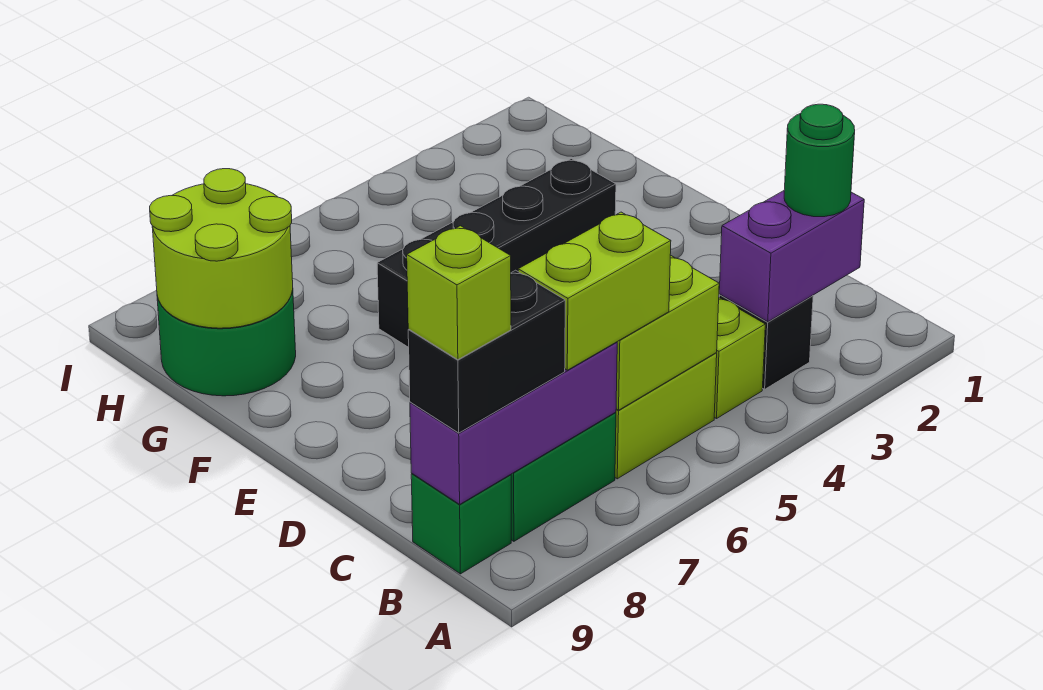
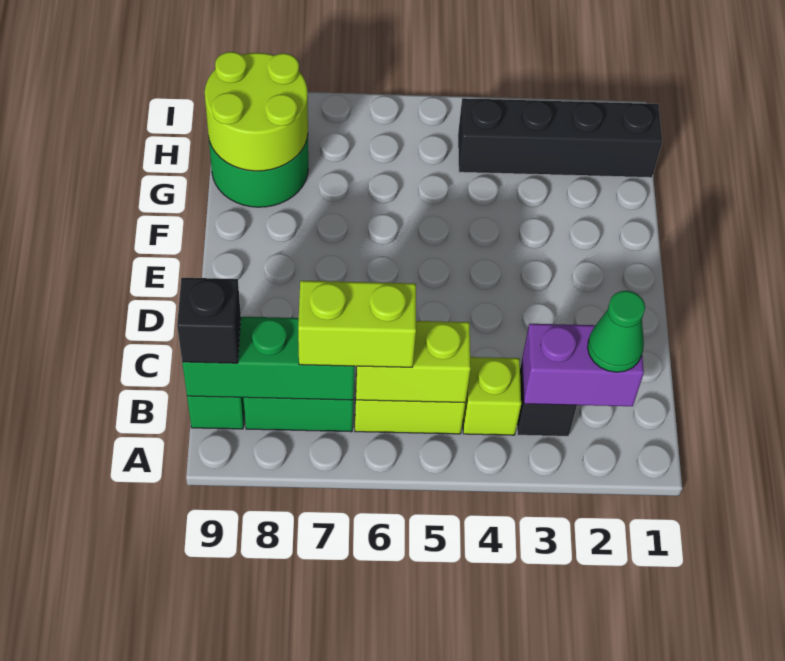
green round brick B2 level 3 -> green cone B2 level 3
purple brick B7:B9 level 2 -> green brick B7:B9 level 2
black brick B8:B9 level 3 -> black brick B9 level 3
lime brick B9 level 4 -> none
black brick F3:F6 level 1 -> black brick H1:H4 level 1

